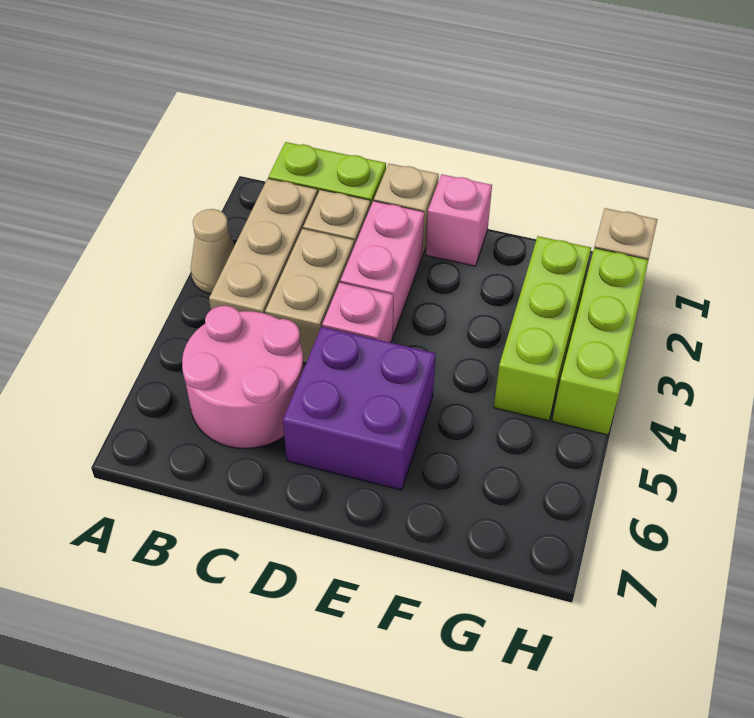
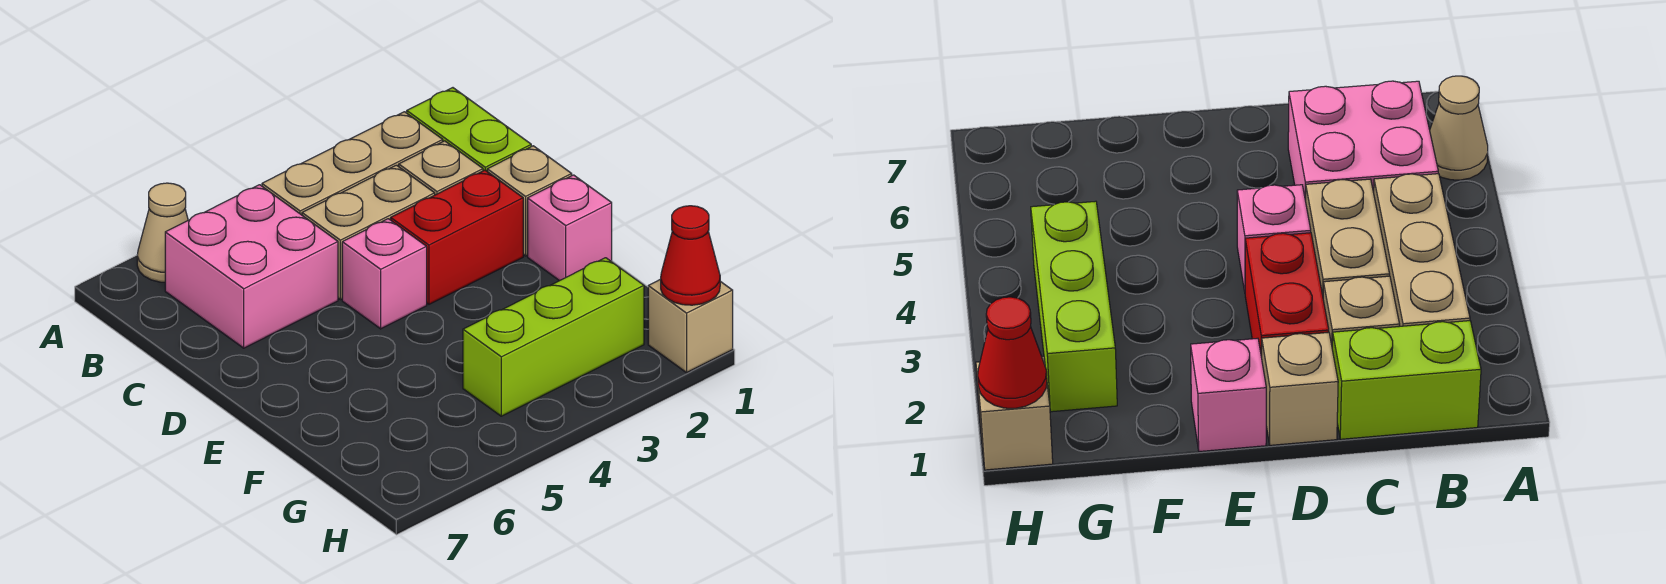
tan cone A3 level 1 -> tan cone A6 level 1
pink round brick B5:C6 level 1 -> pink brick B5:C6 level 1
pink brick D2:D3 level 1 -> red brick D2:D3 level 1
purple brick D5:E6 level 1 -> none
none -> red cone H1 level 2
lime brick H2:H4 level 1 -> none

